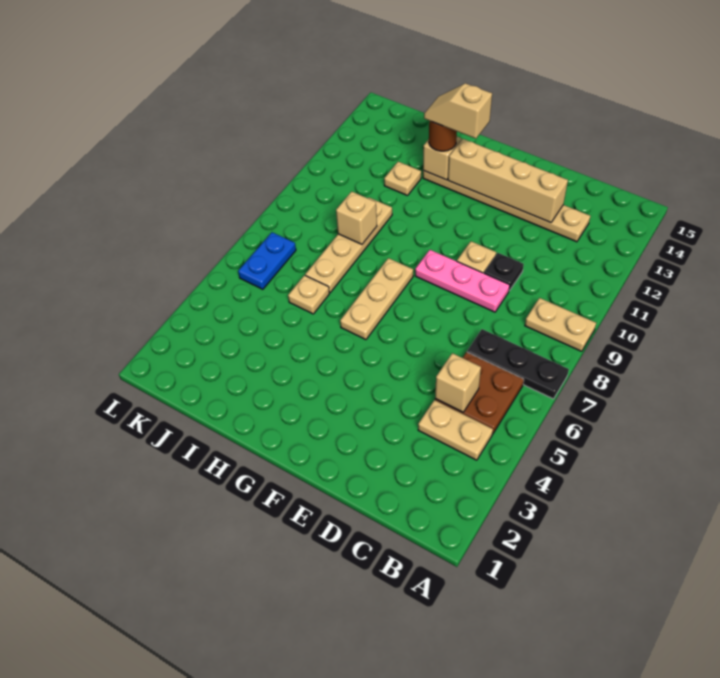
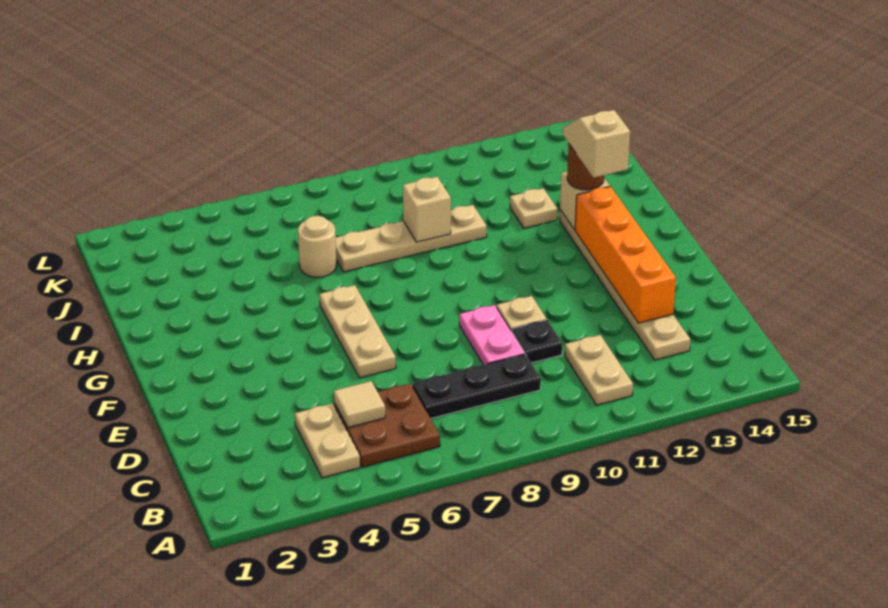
black plate A7:C7 level 1 -> black plate C7:C9 level 1
tan plate A9:B9 level 1 -> tan plate B11:C11 level 1
tan brick C5 level 2 -> tan tile C5 level 2
pink plate D9:F9 level 1 -> pink plate D9:E9 level 1
tan brick D13:G13 level 2 -> orange brick D13:G13 level 2
tan plate G6:G8 level 1 -> tan plate E6:G6 level 1
tan plate I6 level 1 -> tan round brick I6 level 1
blue plate K6:K7 level 1 -> none

